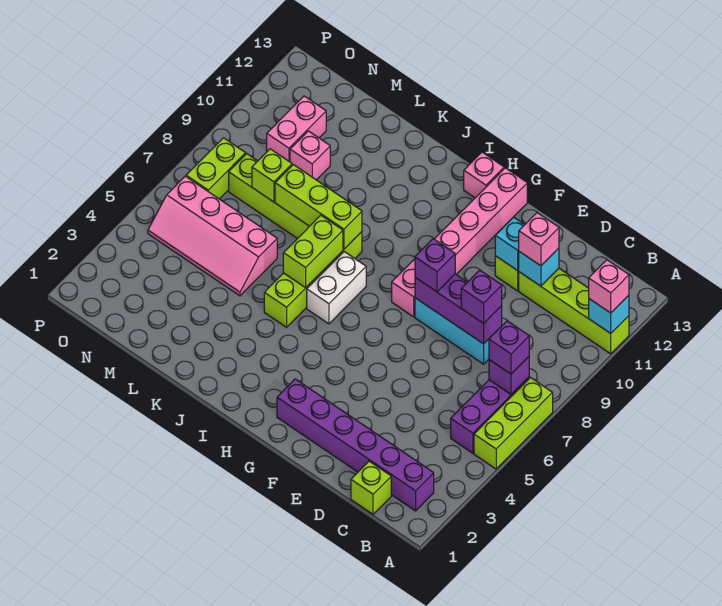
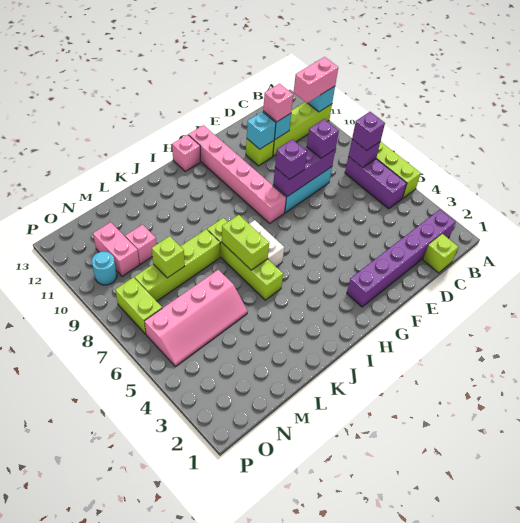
pink brick A11 level 3 -> pink brick A11:B11 level 3
lime brick J8:L8 level 2 -> none
none -> cyan round brick O10 level 1

